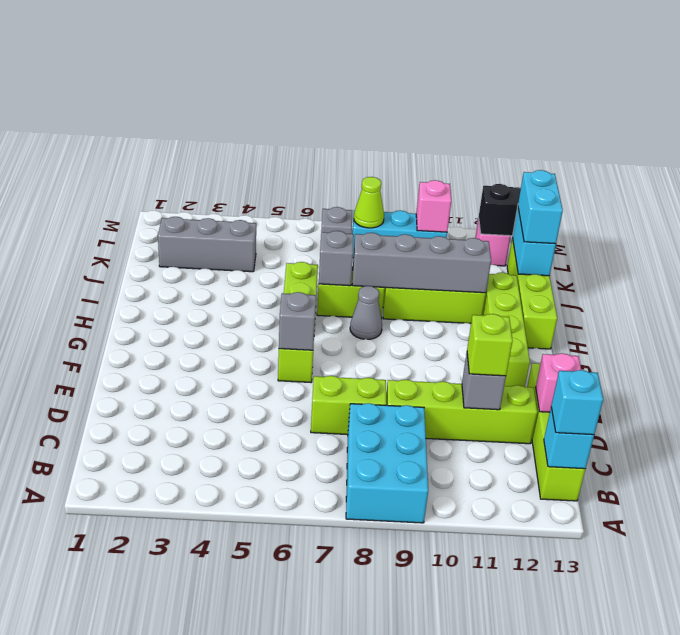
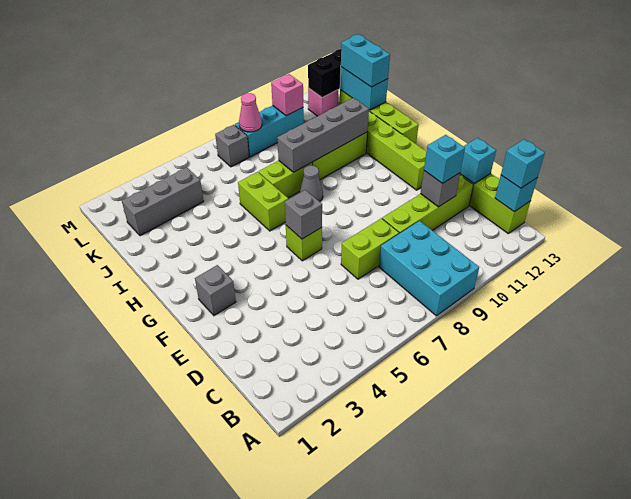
lime brick D11 level 3 -> cyan brick D11 level 3
pink brick D13 level 2 -> cyan brick D13 level 2
grey brick I7 level 2 -> grey brick F2 level 1
lime cone L8 level 2 -> pink cone L8 level 2

